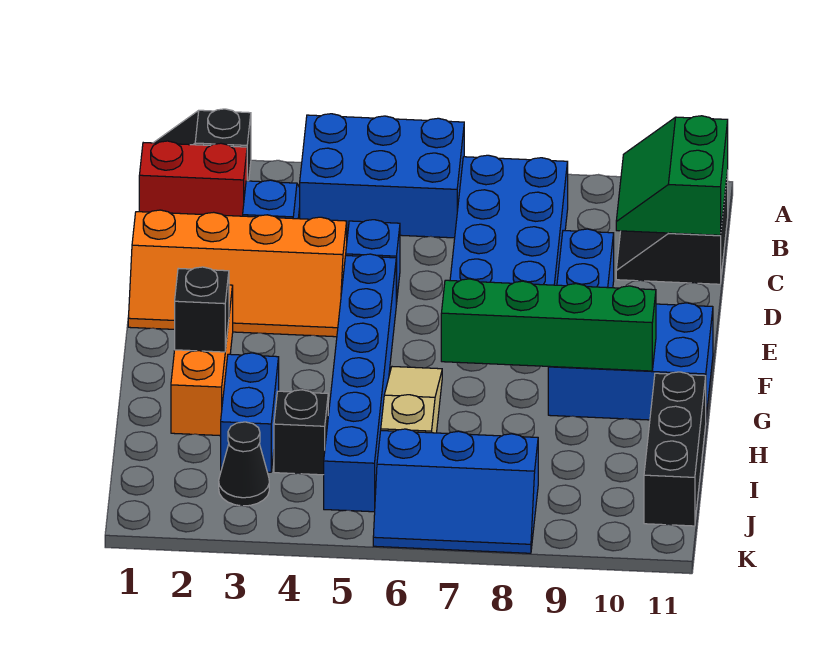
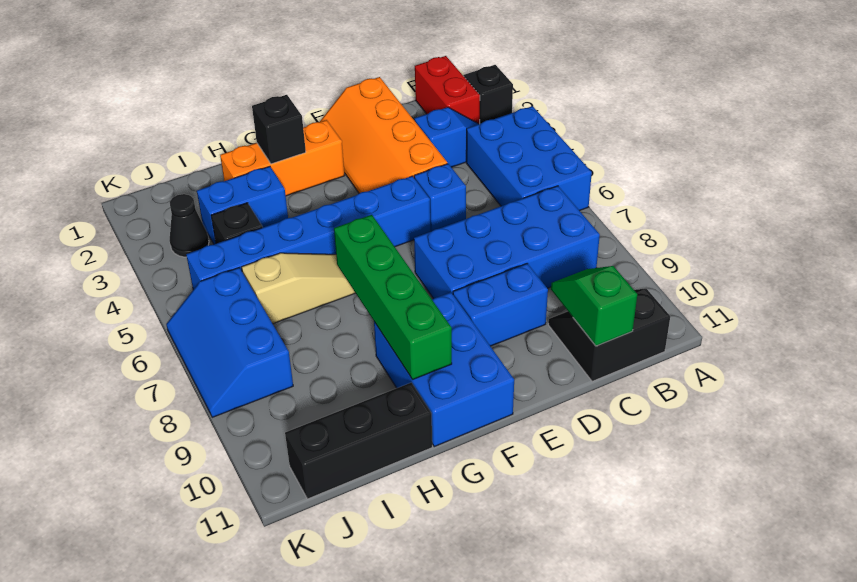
green slope B10:C11 level 2 top 11 -> green slope C10:C11 level 2 top 11

